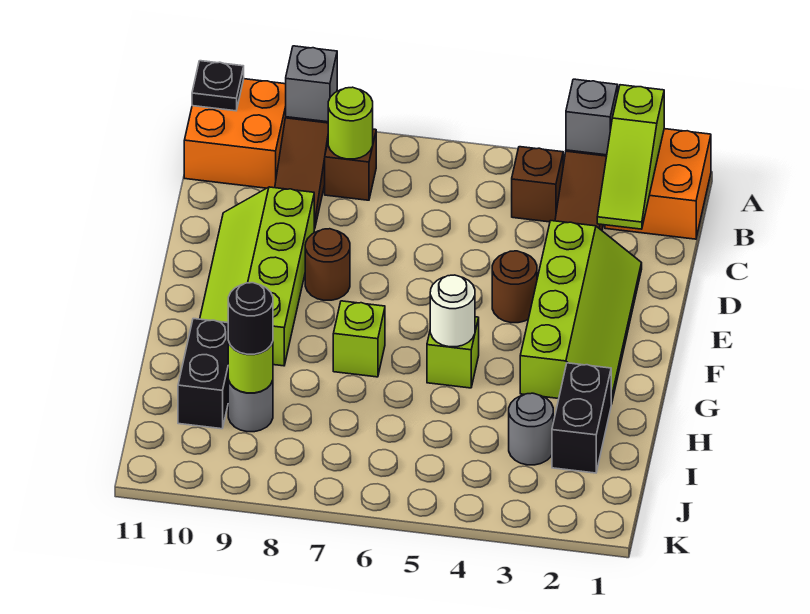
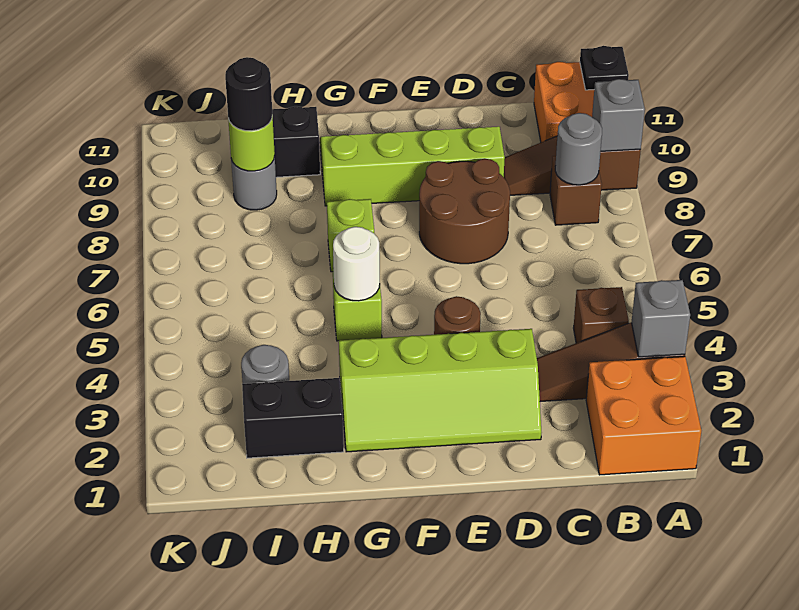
lime slope A2:C2 level 2 top A -> none
lime round brick B8 level 2 -> grey round brick B8 level 2
brown round brick E8 level 1 -> brown round brick D7:E8 level 1

